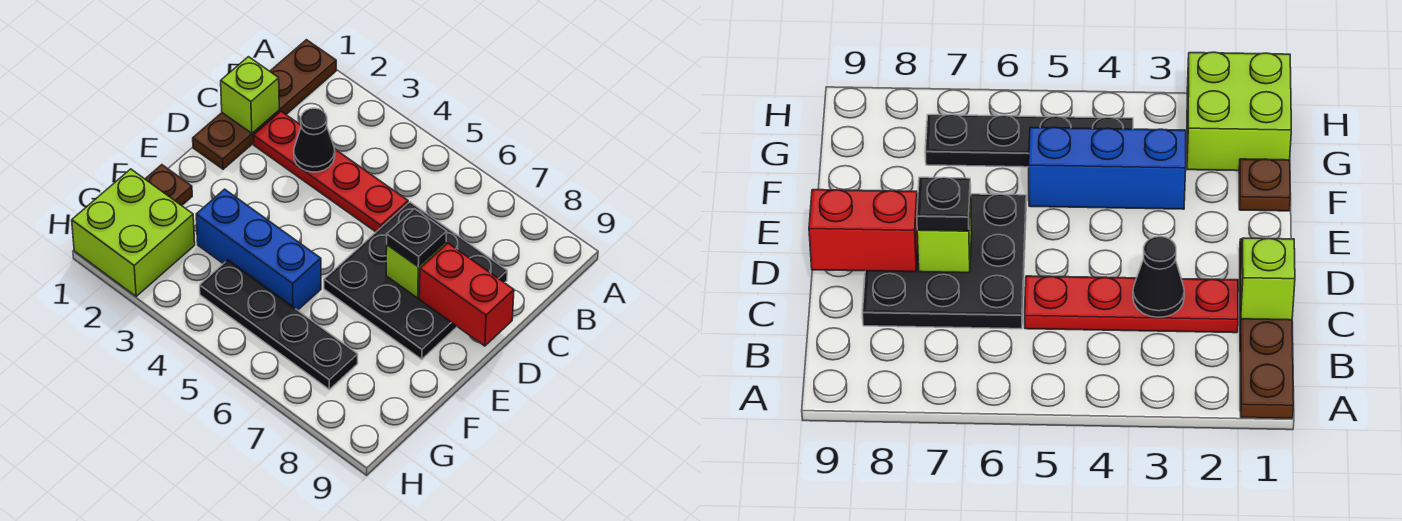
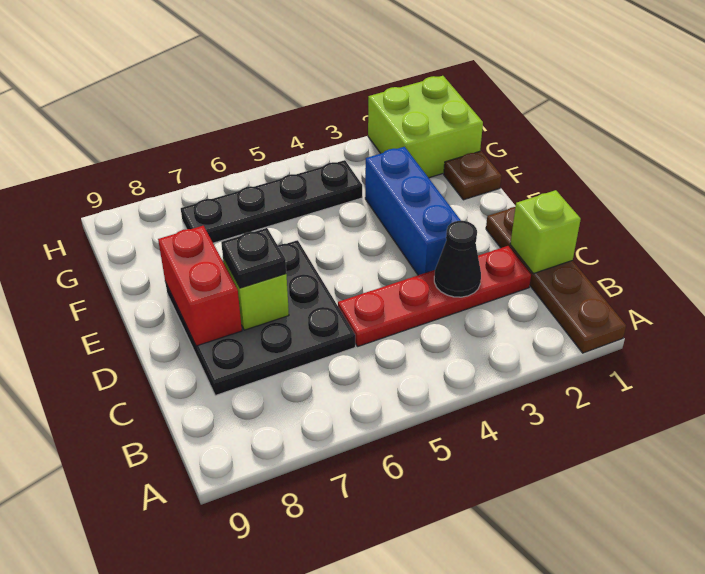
red brick D8:D9 level 2 -> red brick D8:E8 level 2
blue brick F3:F5 level 1 -> blue brick D3:F3 level 1

